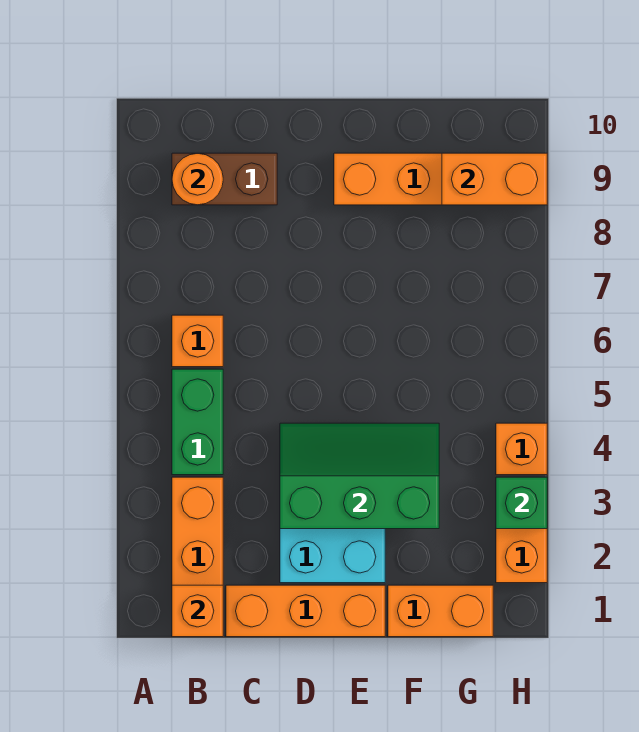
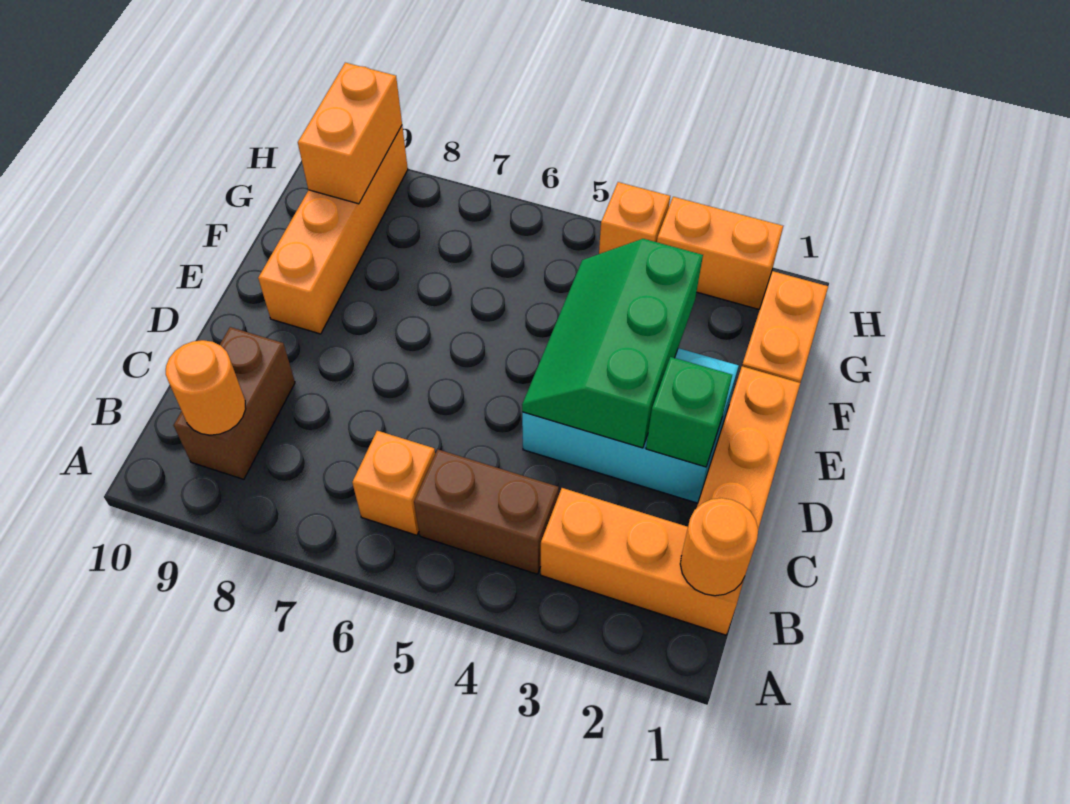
orange brick B1 level 2 -> orange round brick B1 level 2
green brick B4:B5 level 1 -> brown brick B4:B5 level 1
green brick H3 level 2 -> green brick D2 level 2

